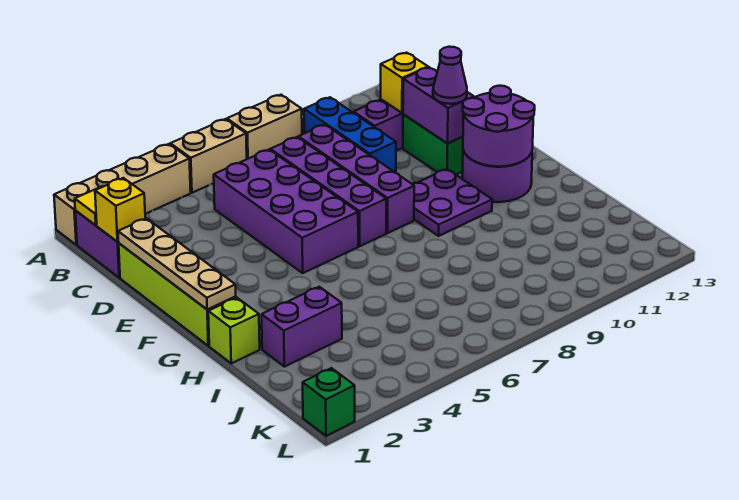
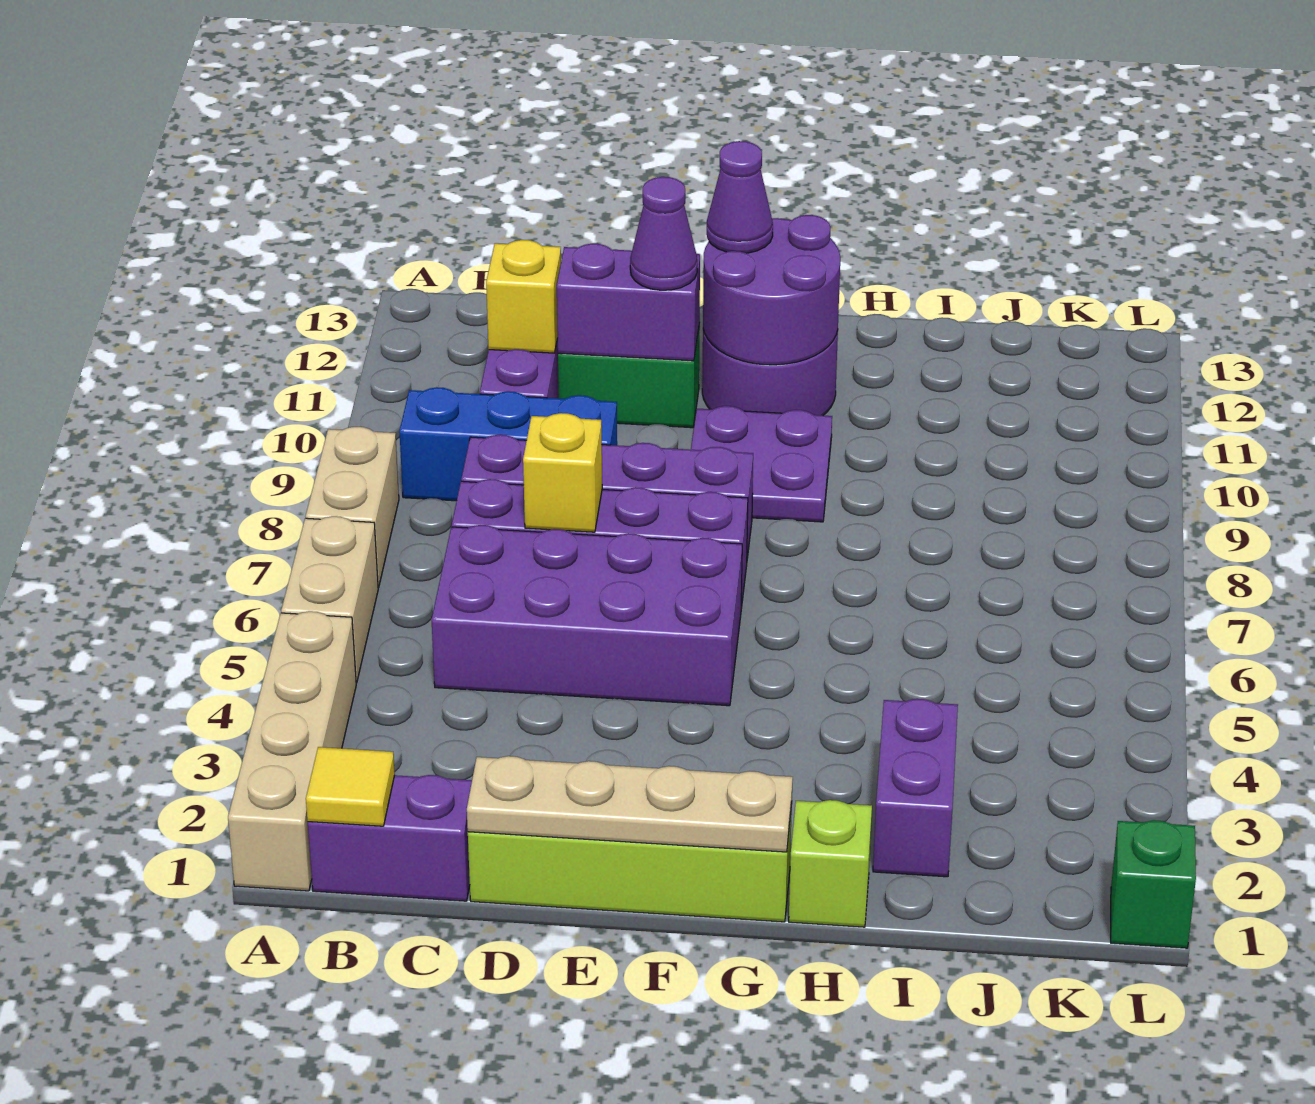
yellow brick C1 level 2 -> yellow brick D7 level 2
none -> purple cone F12 level 3

